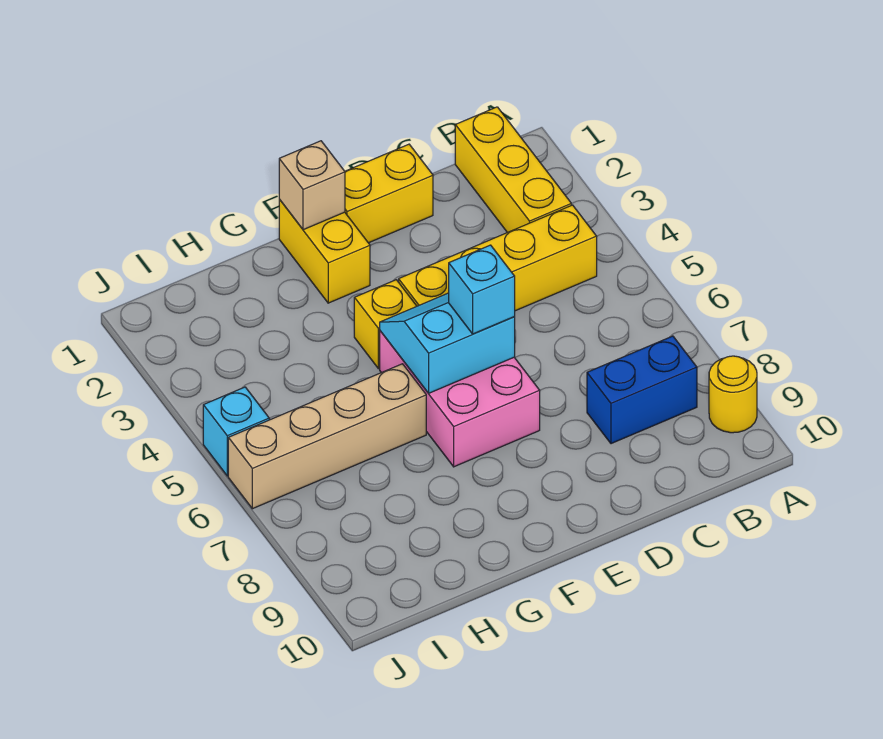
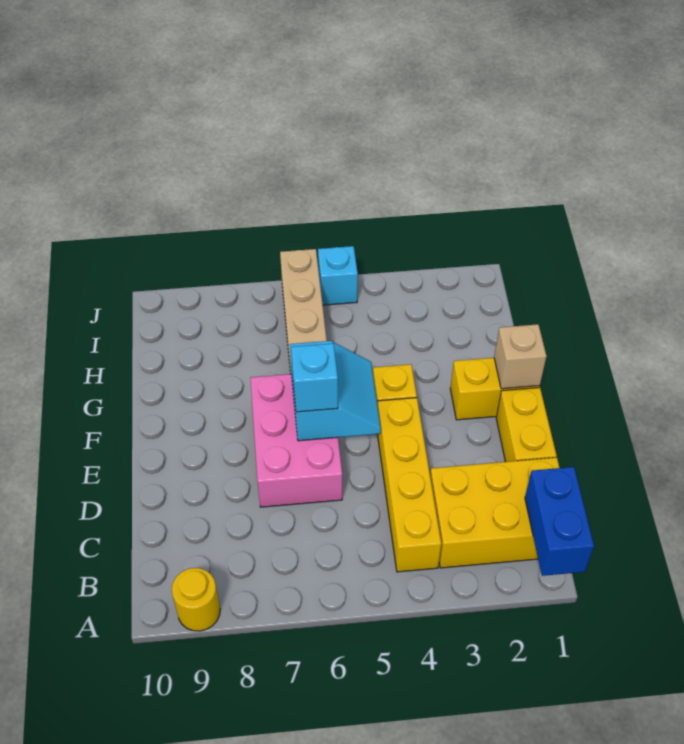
yellow brick B1:B3 level 1 -> yellow brick B1:C3 level 1
blue brick B8:C8 level 1 -> blue brick A1:B1 level 2
pink brick E5:F7 level 1 -> pink brick D6:F7 level 1

